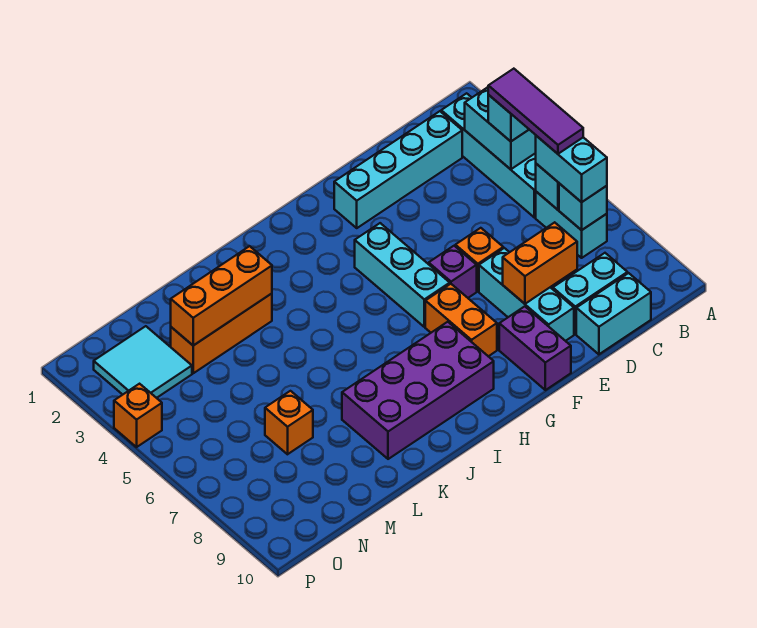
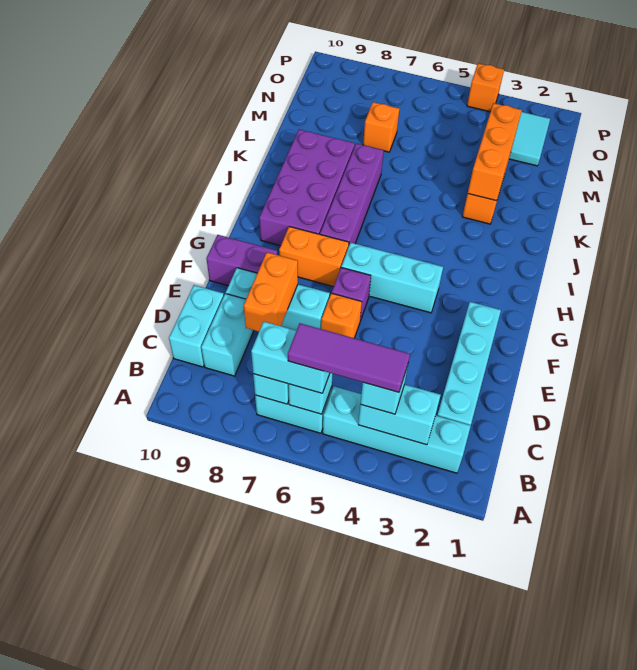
none -> purple brick H7:K7 level 1

